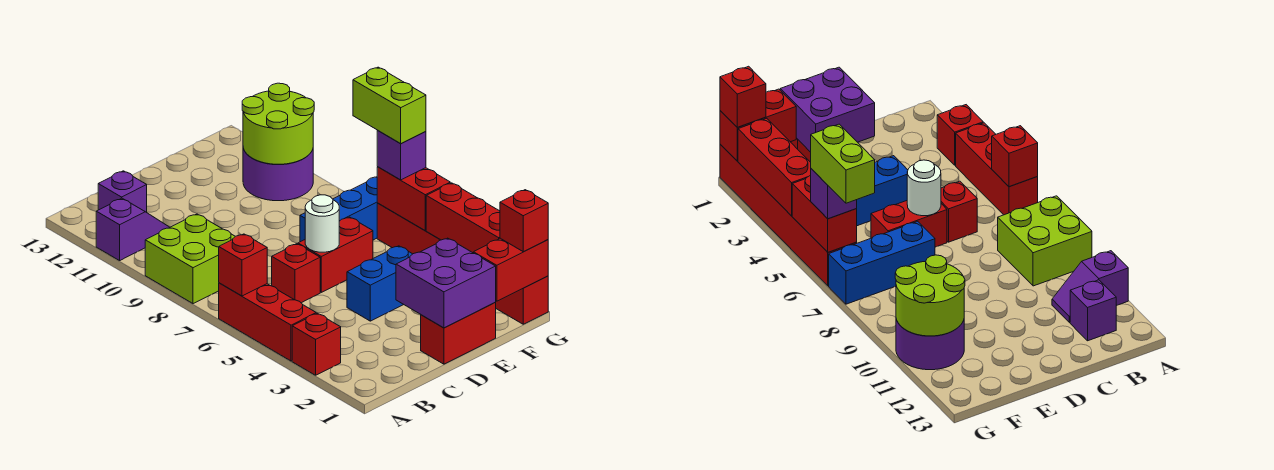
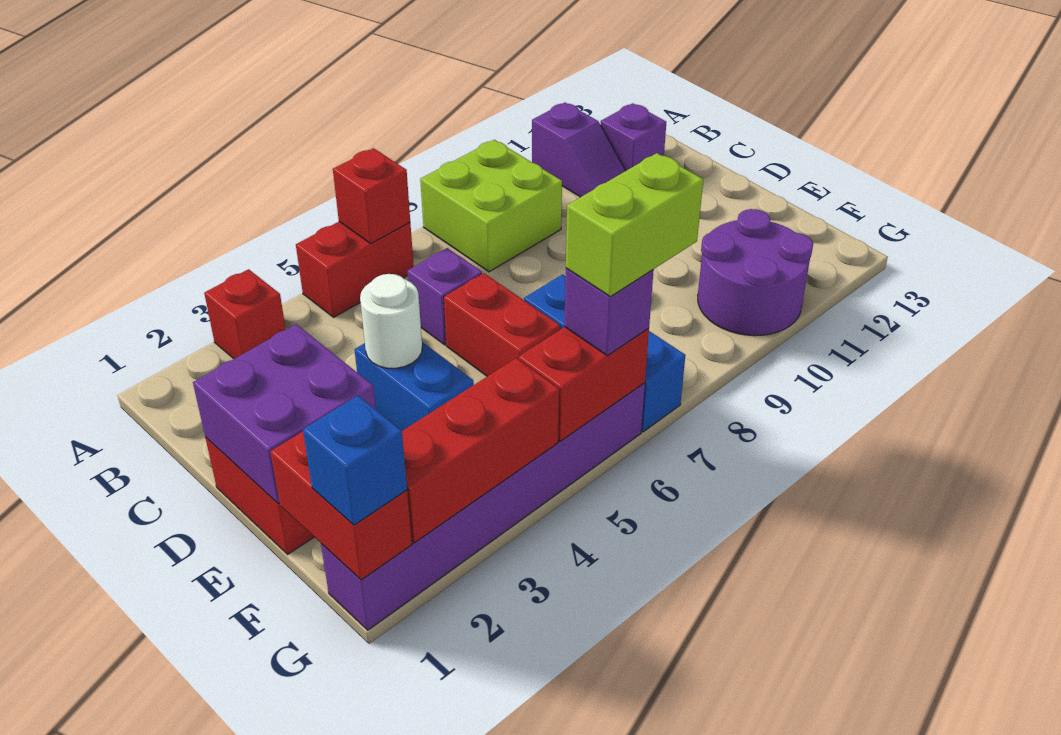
red brick A4:A6 level 1 -> red brick A5:A6 level 1
red brick C6 level 1 -> purple brick C6 level 1
white round brick D6 level 2 -> white round brick D4 level 2
lime round brick F10:G11 level 2 -> none
red brick G1:G6 level 1 -> purple brick G1:G6 level 1
red brick G1 level 3 -> blue brick G1 level 3

